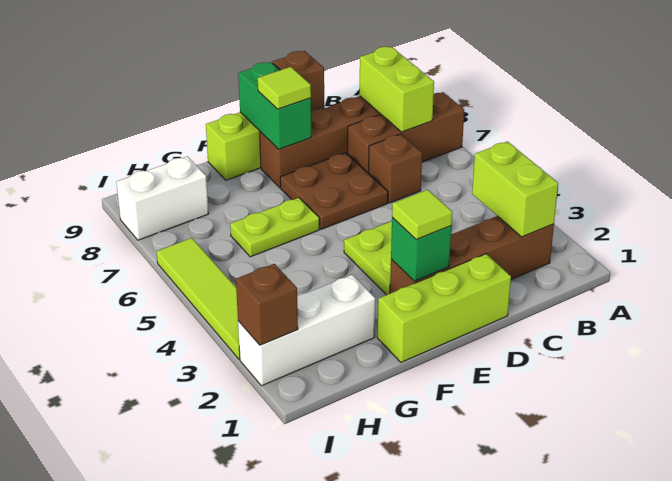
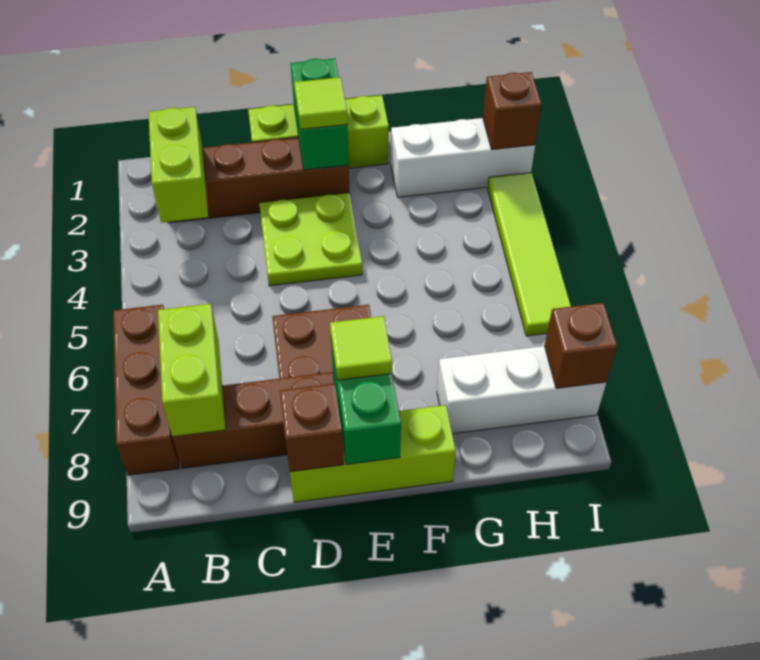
brown brick A7:C7 level 1 -> brown brick A6:A8 level 1
brown brick C6 level 1 -> brown brick I8 level 2
green brick E2 level 2 -> green brick E1:E2 level 2
lime plate F6:G6 level 1 -> none
white brick H8:I8 level 1 -> white brick G8:I8 level 1

